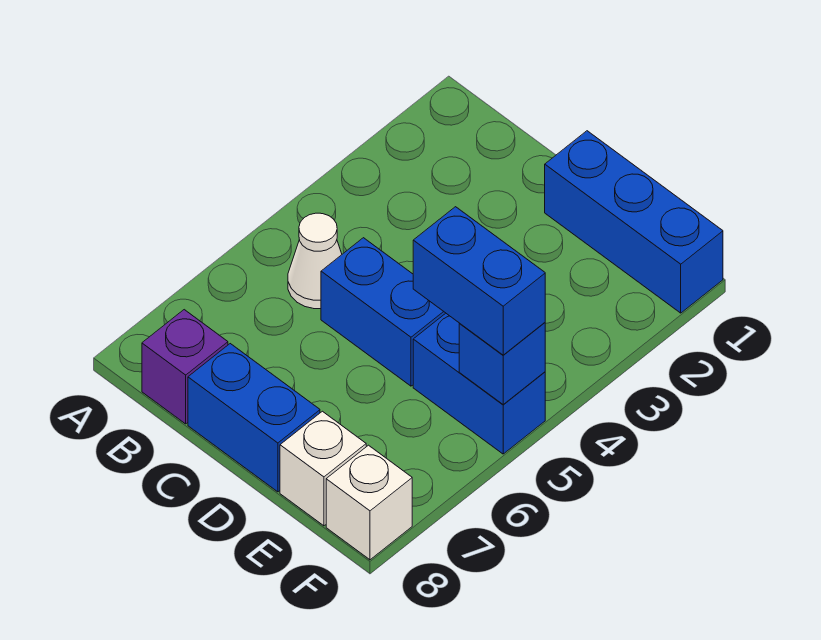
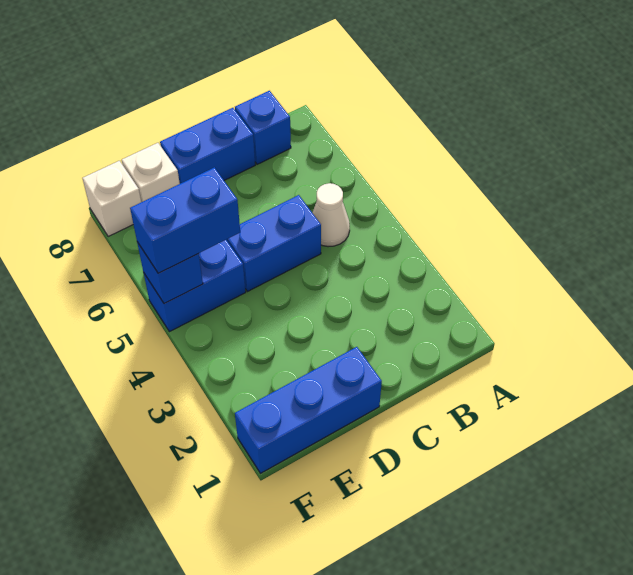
purple brick B8 level 1 -> blue brick B8 level 1

